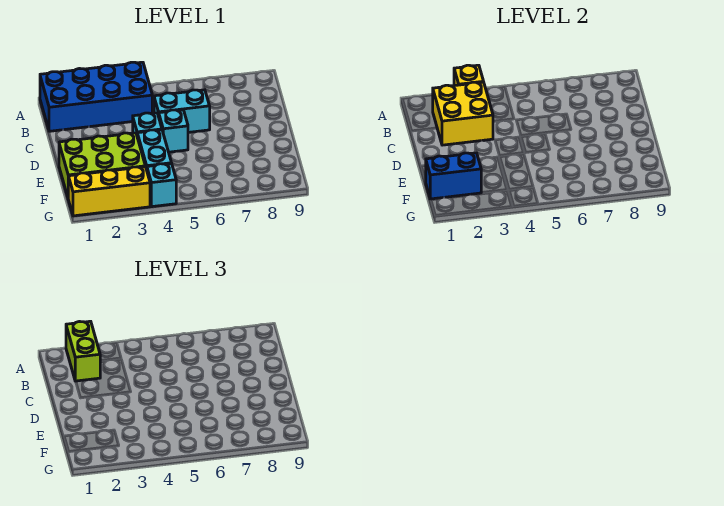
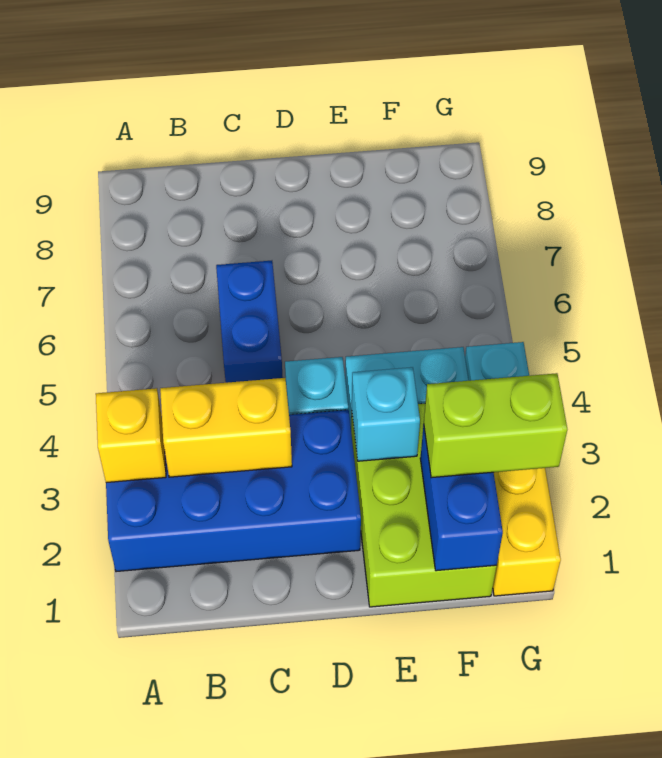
blue brick A1:B4 level 1 -> blue brick A2:D3 level 1
lime brick A2:B2 level 3 -> lime brick F2:G2 level 3
yellow brick B2:C3 level 2 -> yellow brick B3:C3 level 2
cyan brick C5:C6 level 1 -> blue brick C5:C6 level 1
cyan brick D5 level 1 -> cyan brick E3 level 2

